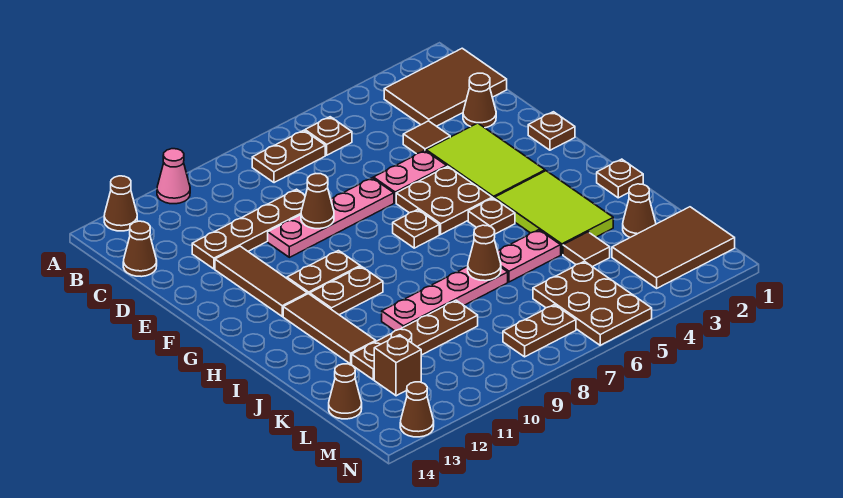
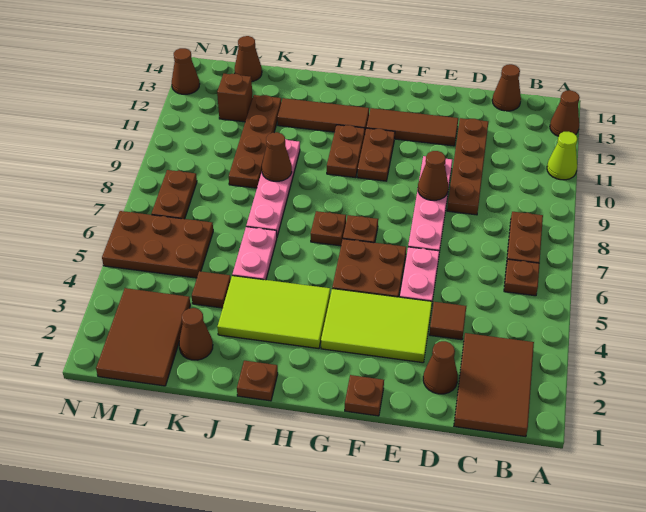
pink cone A11 level 1 -> lime cone A11 level 1
brown plate H5 level 1 -> brown plate H7 level 1
brown cone J7 level 2 -> brown cone J9 level 2

